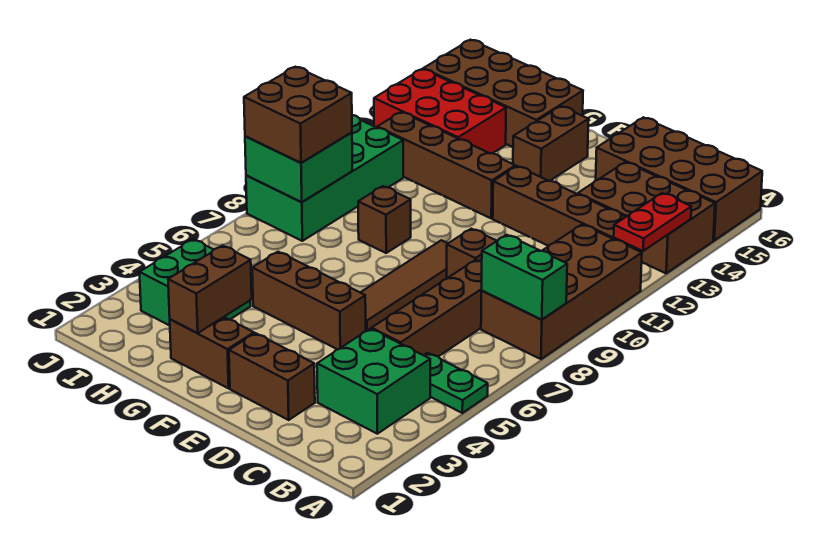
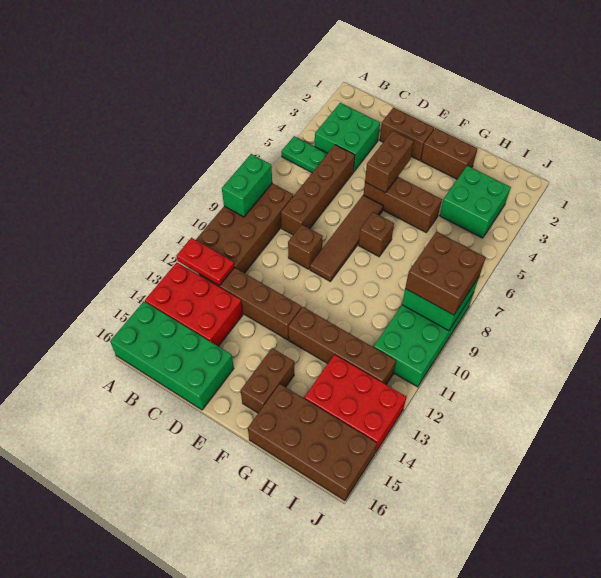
green brick A8:B8 level 2 -> green brick A8:A9 level 2
red plate A12:A13 level 2 -> red plate A12:B12 level 2
brown brick A13:C14 level 1 -> red brick A13:C14 level 1
brown brick A15:D16 level 1 -> green brick A15:D16 level 1
brown brick G2:G3 level 2 -> brown brick E4:E5 level 2
brown brick G9 level 1 -> brown brick F7 level 1

